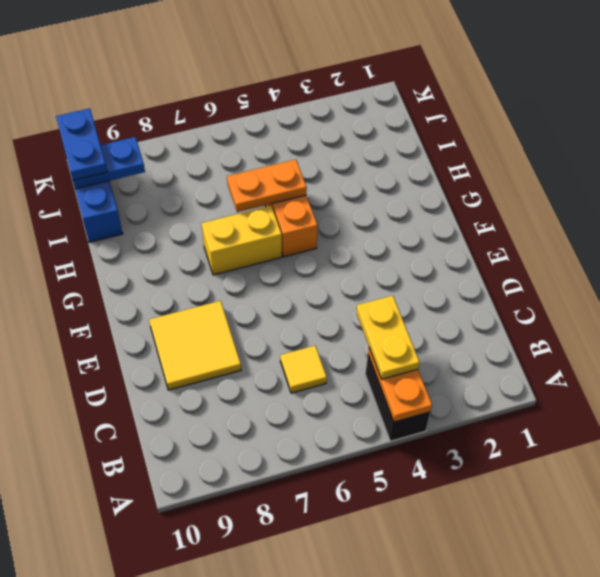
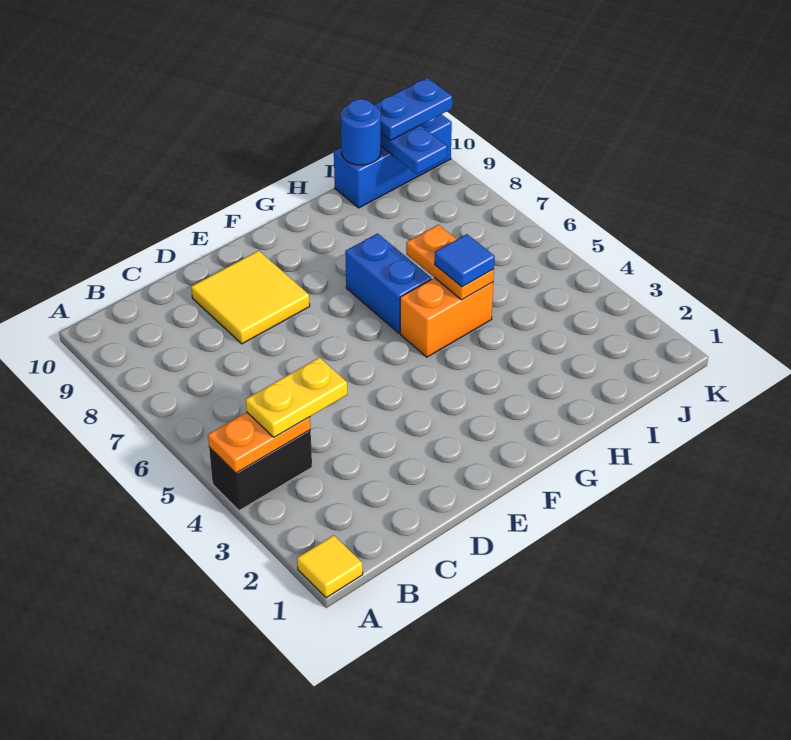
yellow tile C6 level 1 -> yellow tile A1 level 1
yellow brick G6:G7 level 1 -> blue brick G6:G7 level 1
none -> blue tile H5 level 3
none -> blue round brick I10 level 2

